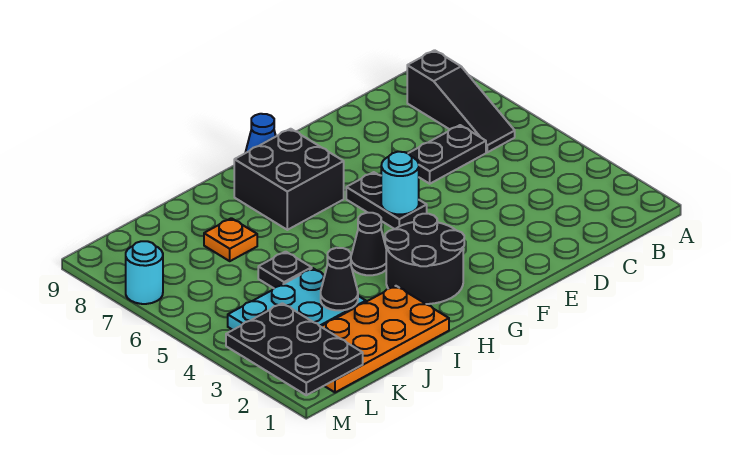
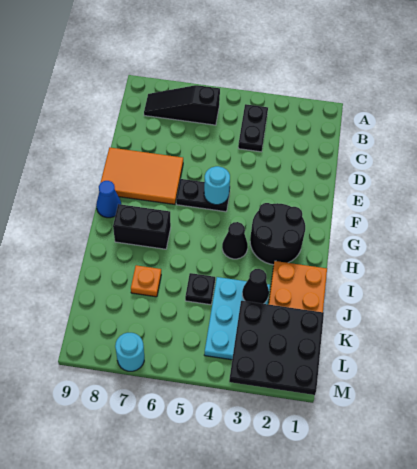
black slope B6:B8 level 1 top 8 -> black slope B6:B8 level 1 top 6
black plate C6:D6 level 1 -> black plate B4:C4 level 1
none -> orange tile E7:F9 level 1
black brick G7:H8 level 1 -> black brick H7:H8 level 1
black plate L1:M3 level 2 -> black plate K1:M3 level 2

